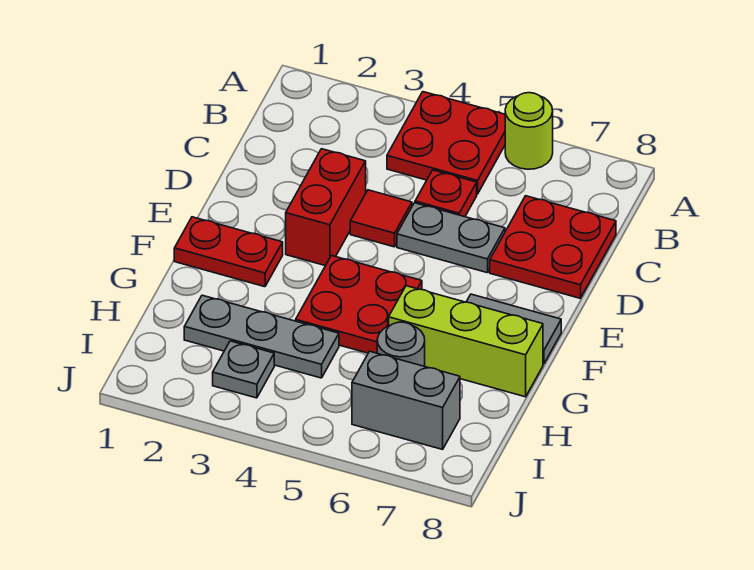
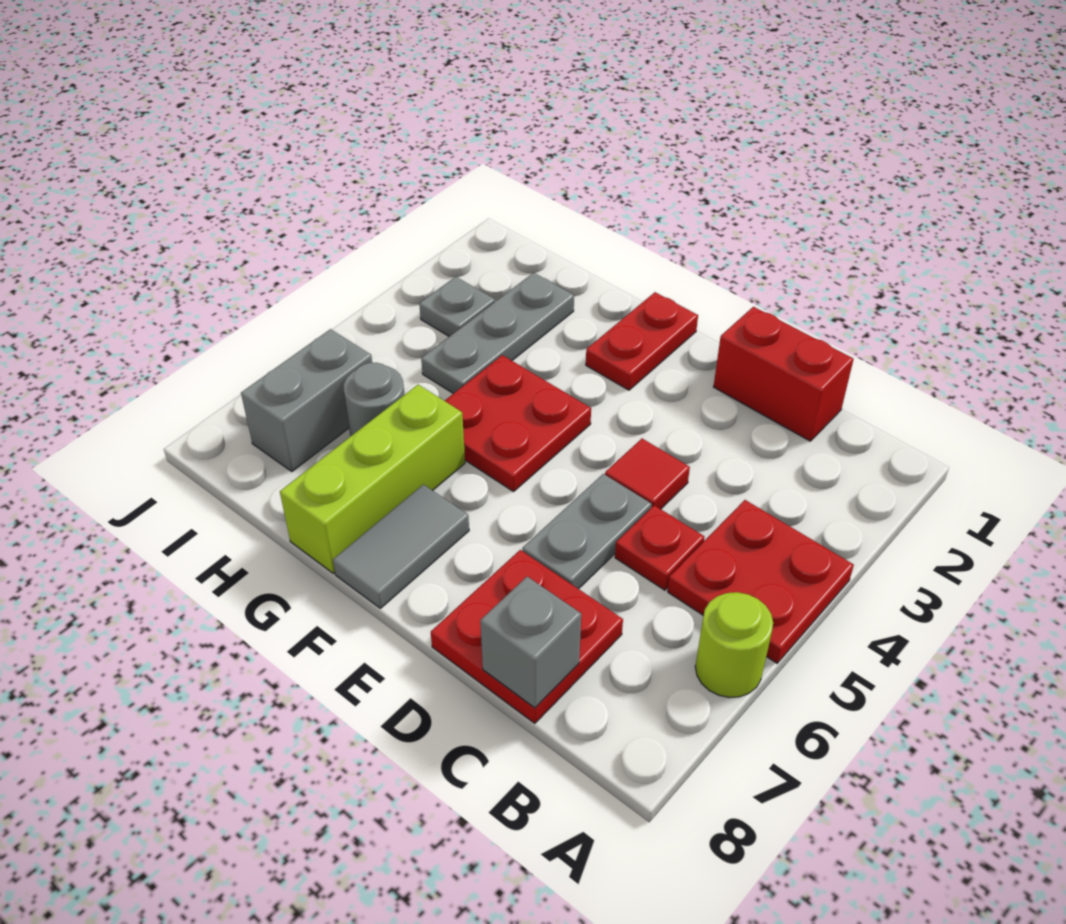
none -> grey brick C8 level 2
red brick D3:E3 level 1 -> red brick C1:D1 level 1

